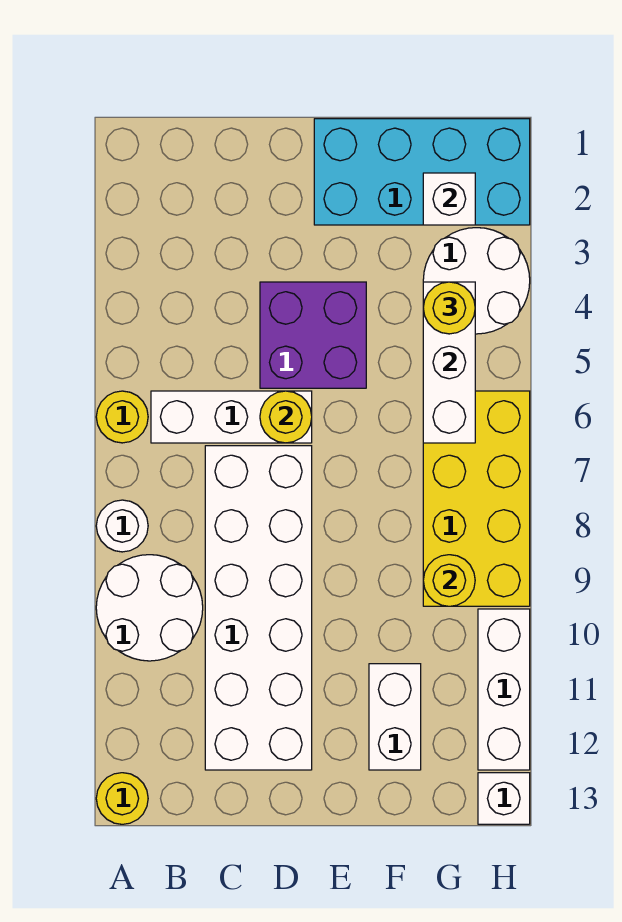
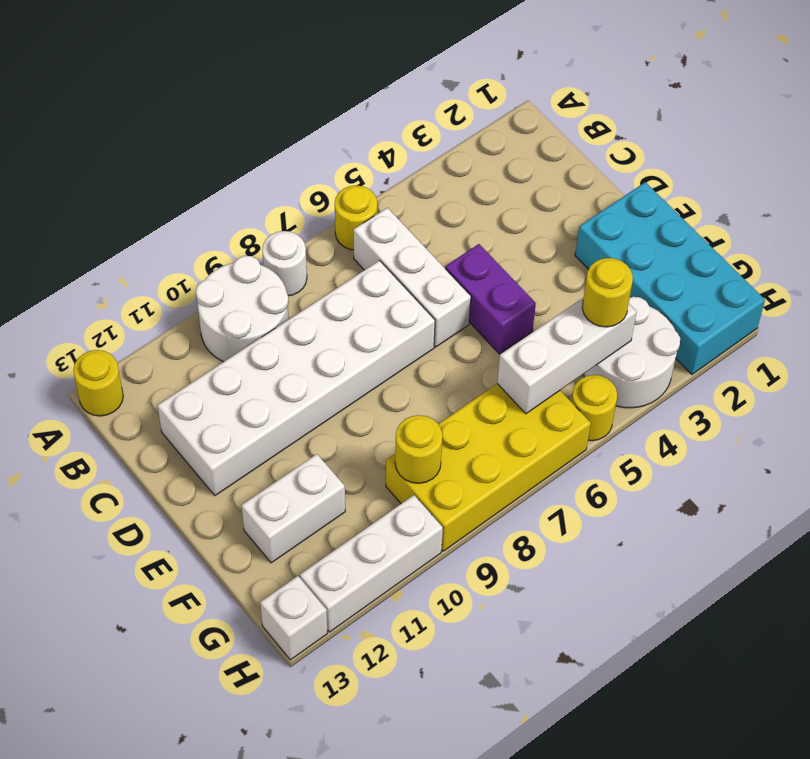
purple brick D4:E5 level 1 -> purple brick D5:E5 level 1
yellow round brick D6 level 2 -> yellow round brick H5 level 1
white brick G2 level 2 -> none

